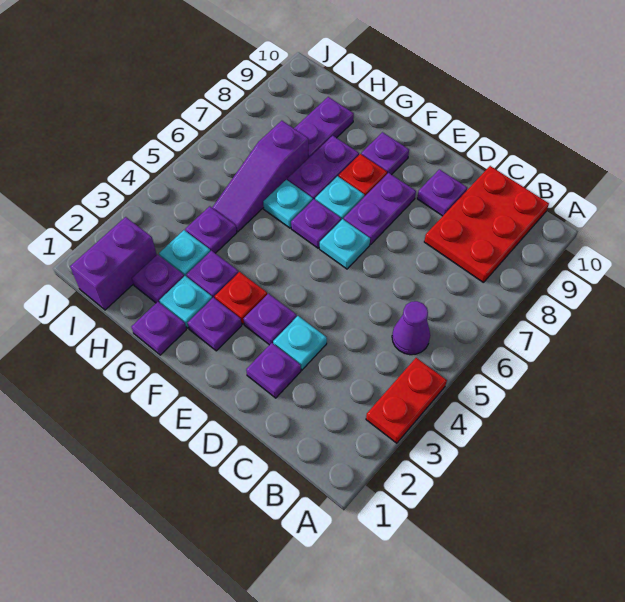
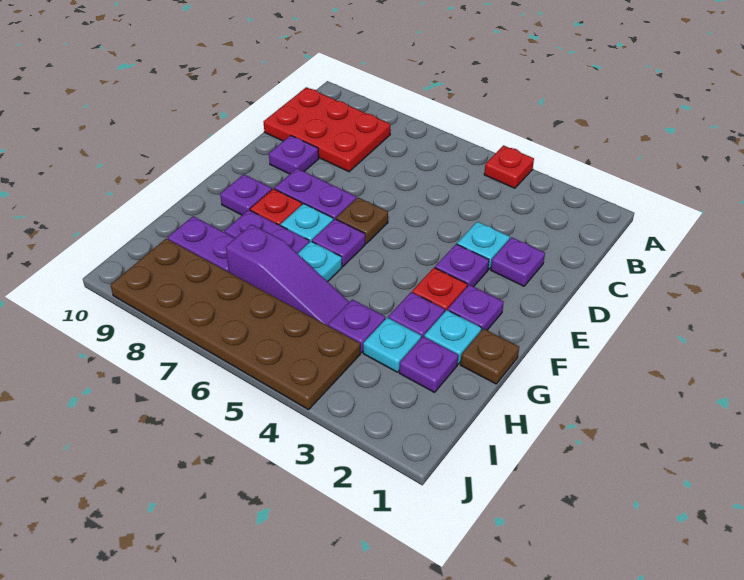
red plate A3:A4 level 1 -> red plate A4 level 1
purple cone B5 level 1 -> none
cyan plate E6 level 1 -> brown plate E6 level 1
purple plate G1 level 1 -> brown plate G1 level 1
purple brick I1:I2 level 1 -> none
none -> brown plate I4:J9 level 1

